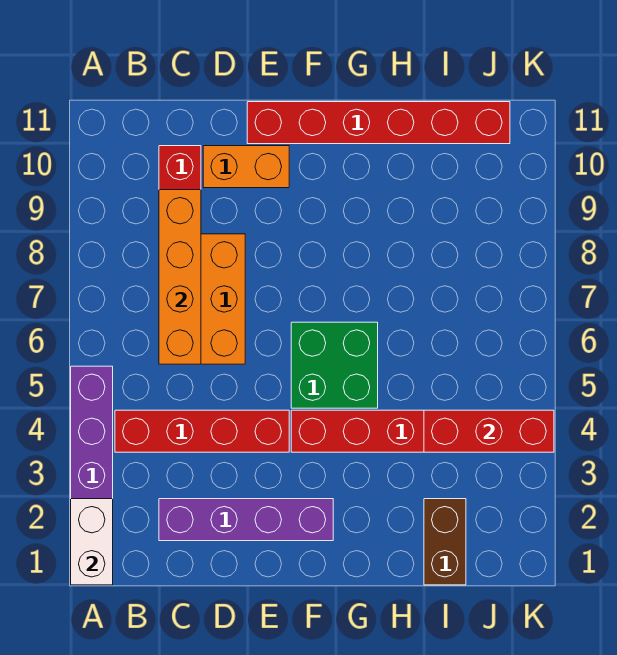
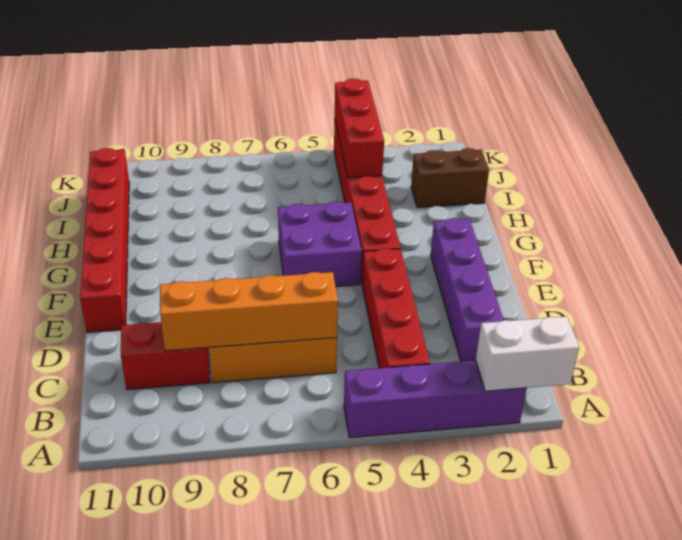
orange brick D10:E10 level 1 -> none
green brick F5:G6 level 1 -> purple brick F5:G6 level 1

